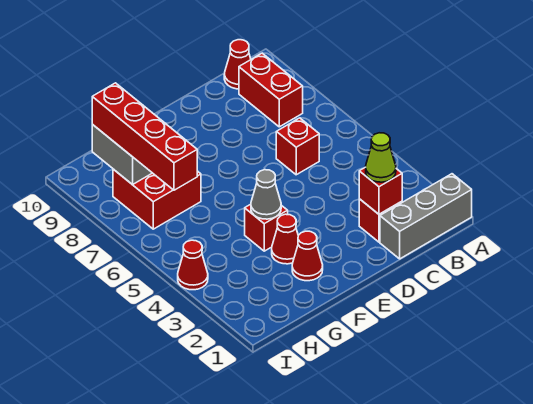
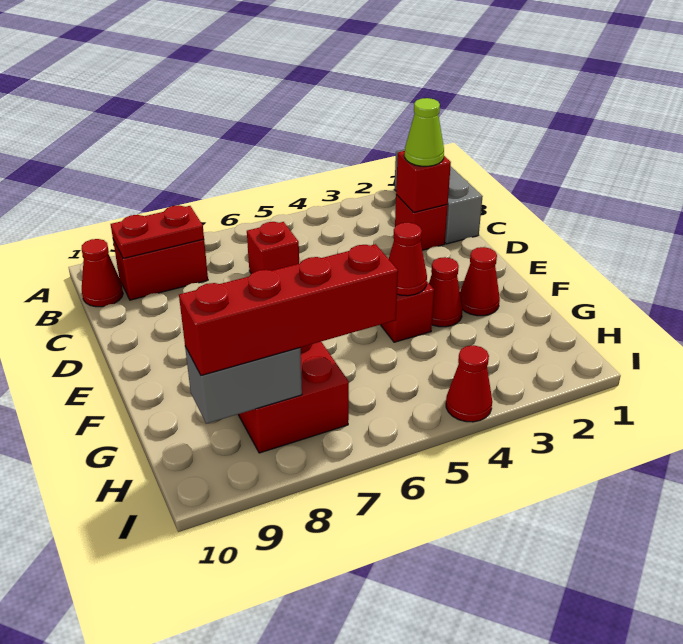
none -> red plate B8:B9 level 2
grey cone F4 level 2 -> red cone F4 level 2

